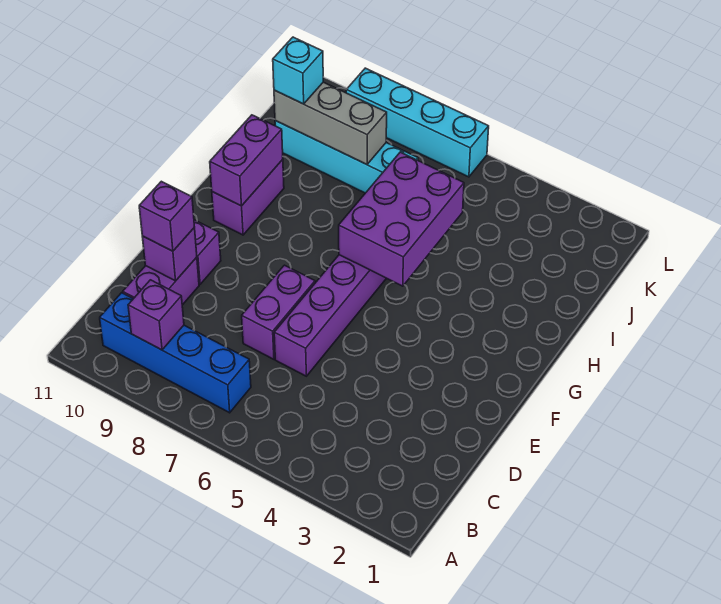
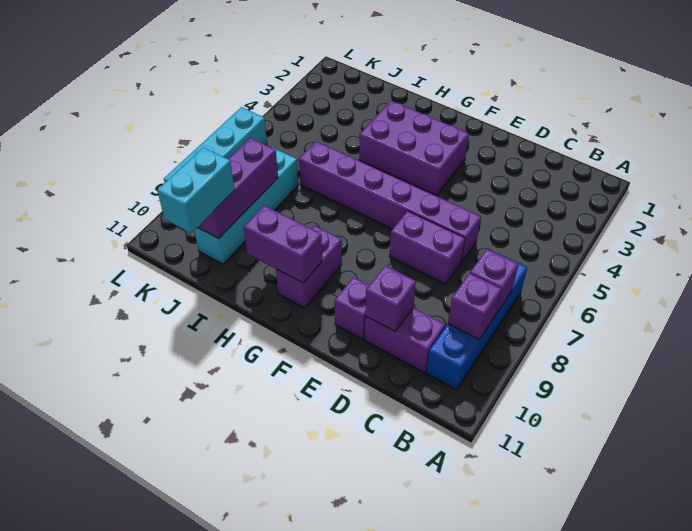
purple brick D10 level 3 -> purple brick B8 level 2
purple brick G5:I6 level 2 -> purple brick F3:H4 level 1
purple brick G10:H10 level 1 -> purple brick G9:G10 level 1
grey brick J8:J10 level 2 -> purple brick J8:J10 level 2
cyan brick J10 level 3 -> cyan brick J10:J11 level 3

